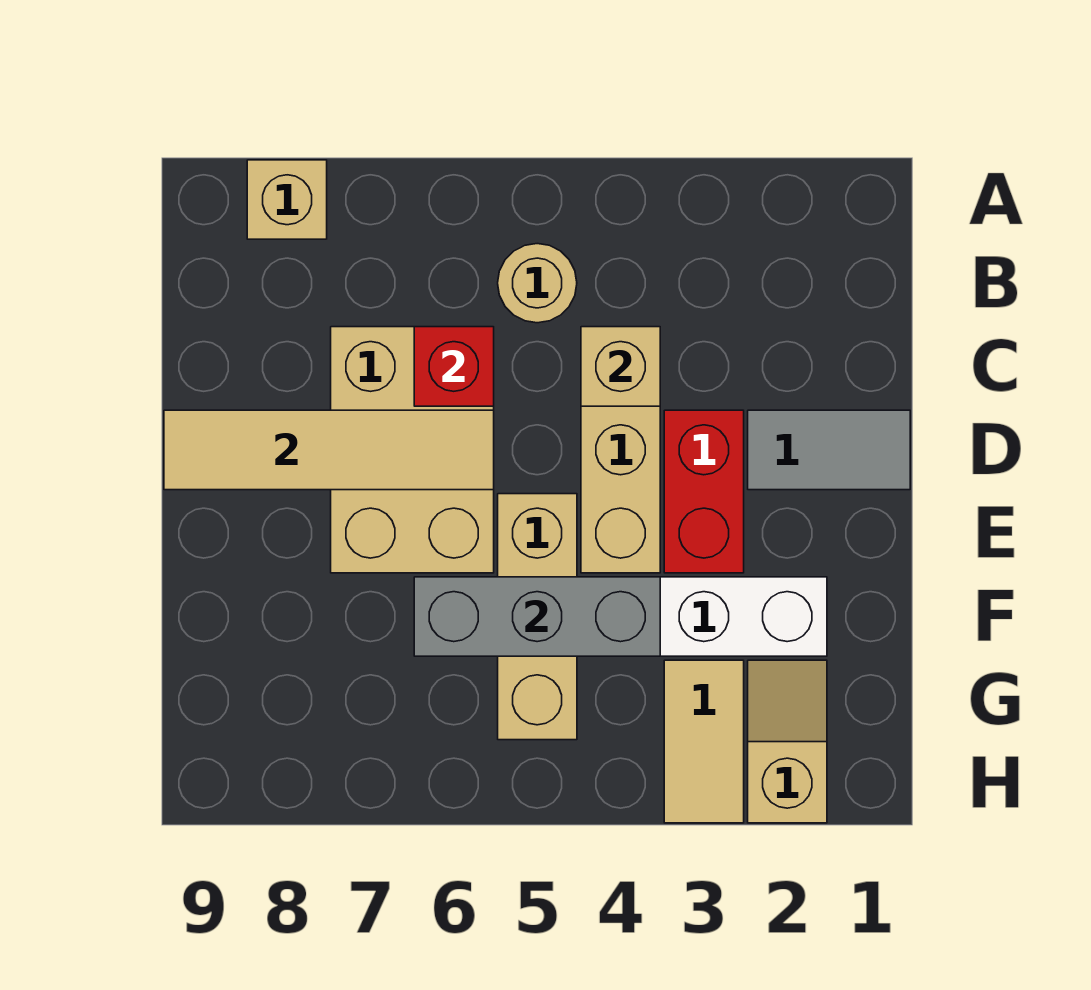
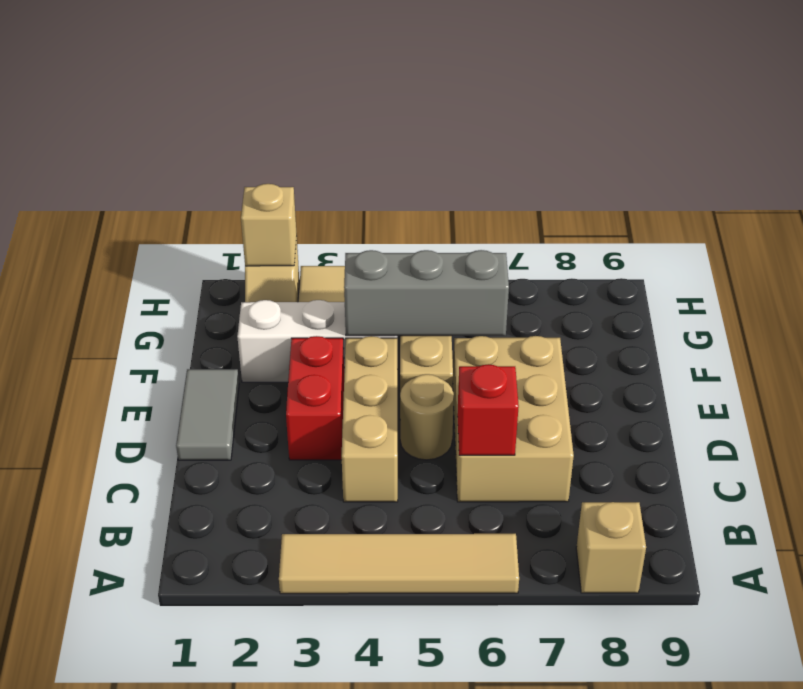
tan round brick B5 level 1 -> tan round brick D5 level 1
tan brick C4 level 2 -> tan brick H2 level 2
grey tile D1:D2 level 1 -> grey tile D1:E1 level 1
tan tile D6:D9 level 2 -> tan tile A3:A6 level 1

